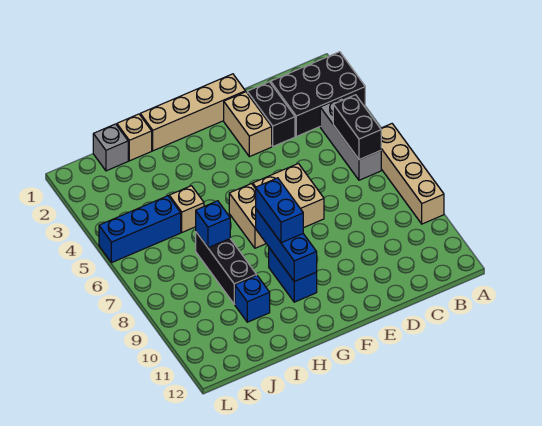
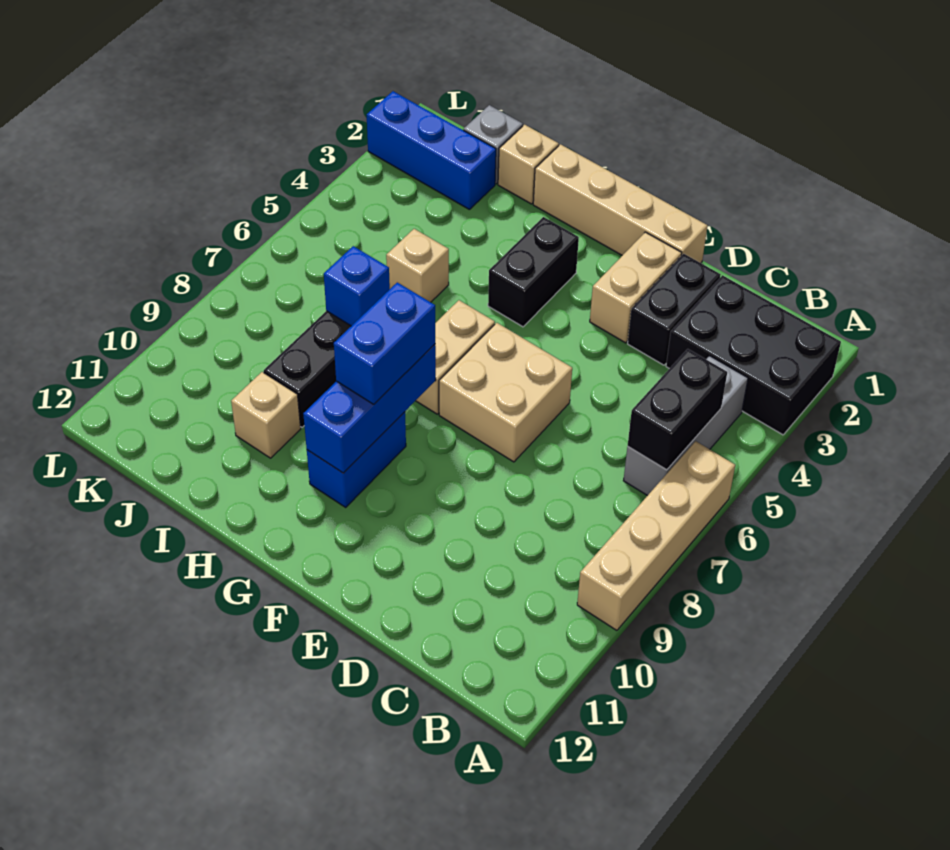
none -> black brick G3:G4 level 1
blue brick I10 level 1 -> tan brick I10 level 1
blue brick J5:L5 level 1 -> blue brick J2:L2 level 1

